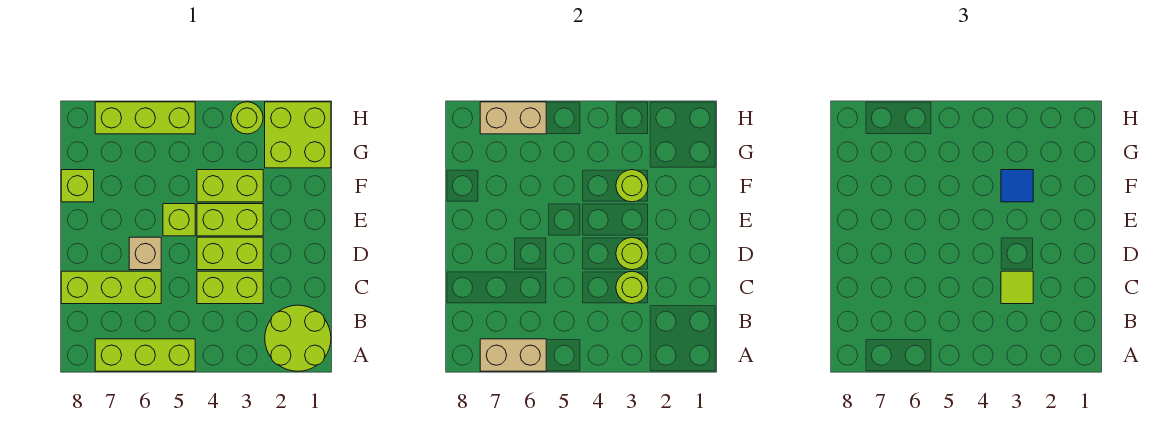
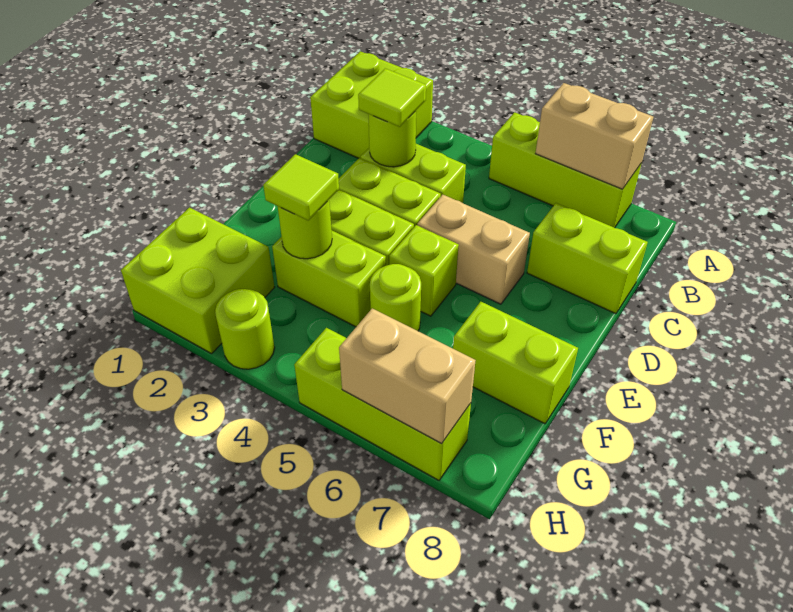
lime round brick A1:B2 level 1 -> lime brick A1:B2 level 1
lime brick C6:C8 level 1 -> lime brick C7:C8 level 1
lime round brick D3 level 2 -> lime round brick F5 level 1
tan brick D6 level 1 -> tan brick D5:D6 level 1
blue tile F3 level 3 -> lime tile F3 level 3
lime brick F8 level 1 -> lime brick F7:F8 level 1

